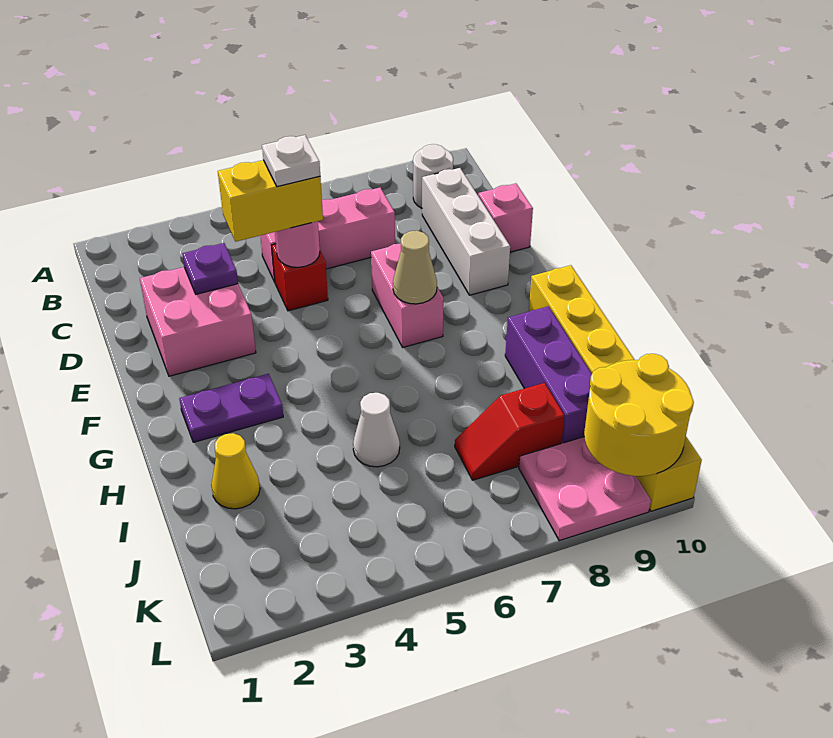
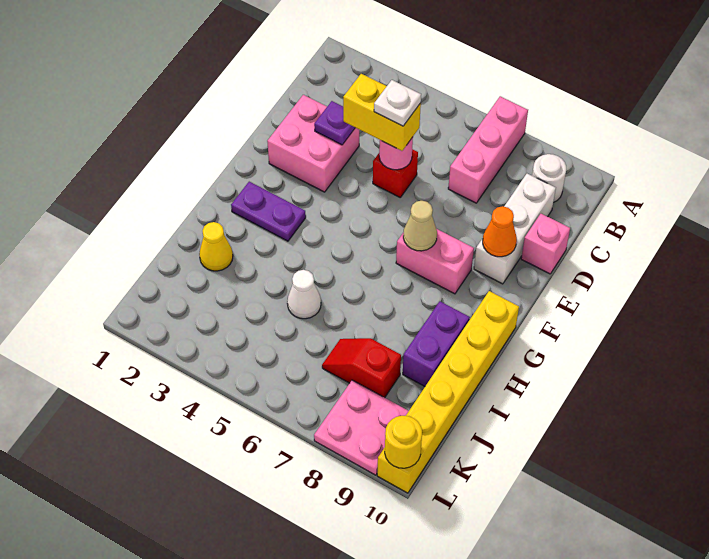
pink brick C5:C7 level 1 -> pink brick A7:C7 level 1
pink brick E7:F7 level 1 -> pink brick F7:F8 level 1
none -> orange cone E9 level 2
purple brick H9:J9 level 1 -> purple brick H9:I9 level 1
yellow round brick K9:L10 level 2 -> yellow round brick L10 level 2

